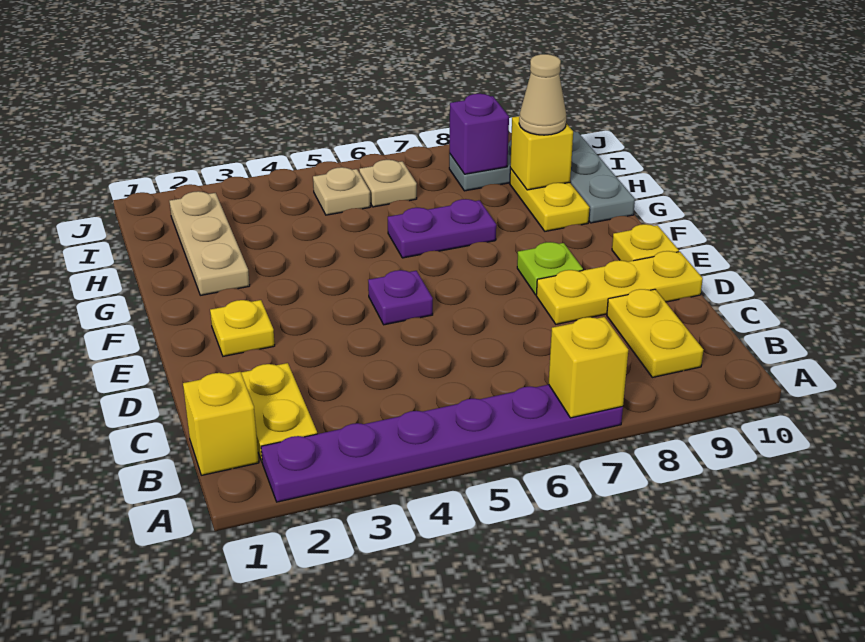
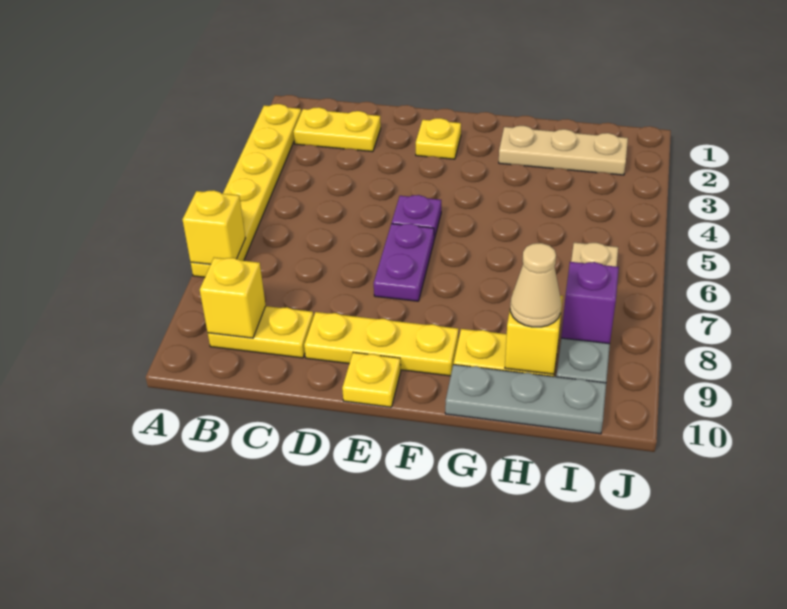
purple plate A2:A7 level 1 -> yellow plate A2:A7 level 1
yellow brick B1 level 1 -> yellow brick B9 level 2
yellow plate D8:D10 level 1 -> yellow plate D9:F9 level 1
lime plate E8 level 1 -> none
purple plate G6:G7 level 1 -> purple plate E6:E7 level 1
tan plate I5 level 1 -> none

